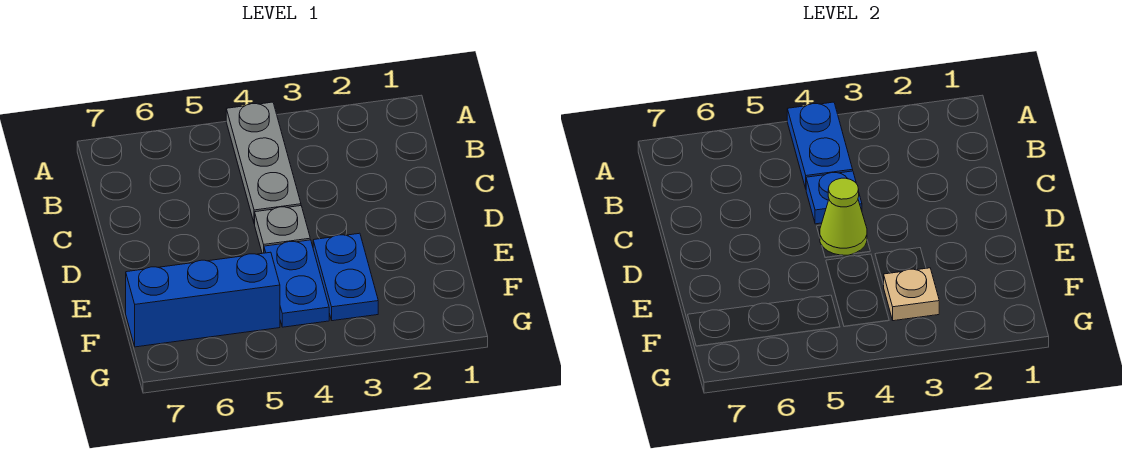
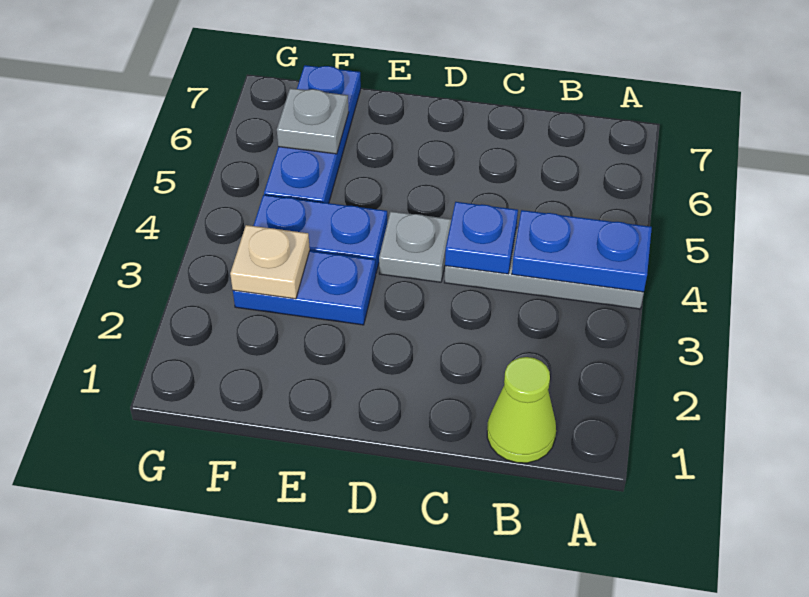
lime cone D4 level 2 -> lime cone B1 level 1
blue brick F5:F7 level 1 -> blue plate F5:F7 level 1
none -> grey plate F6 level 2

